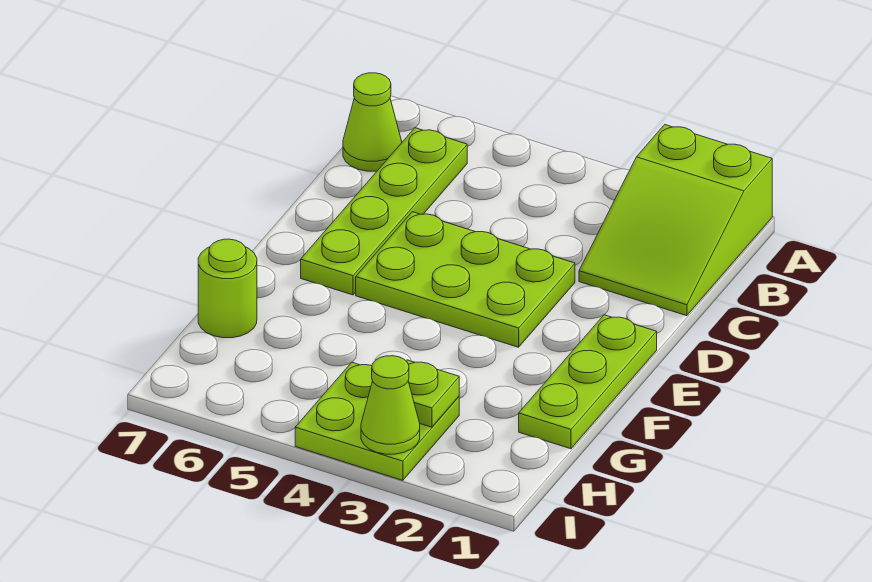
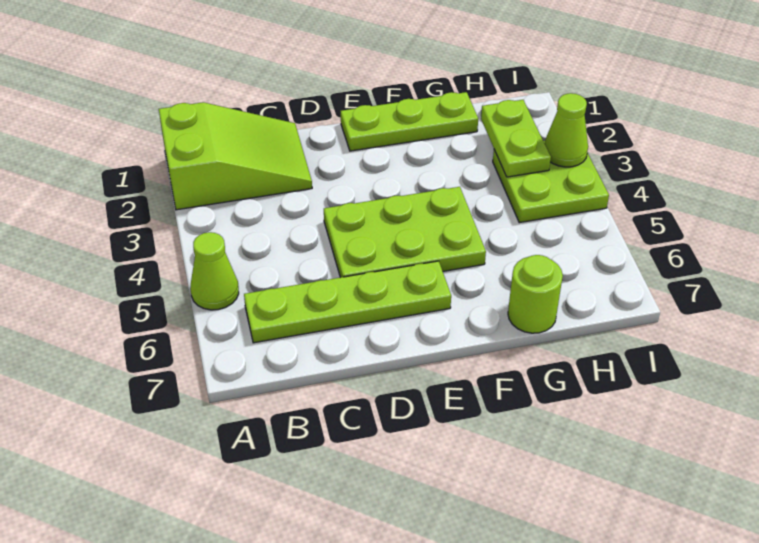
lime cone B7 level 1 -> lime cone A5 level 1
lime plate D3:E5 level 1 -> lime plate D4:F5 level 1
lime plate H3 level 2 -> lime plate H2:H3 level 2

